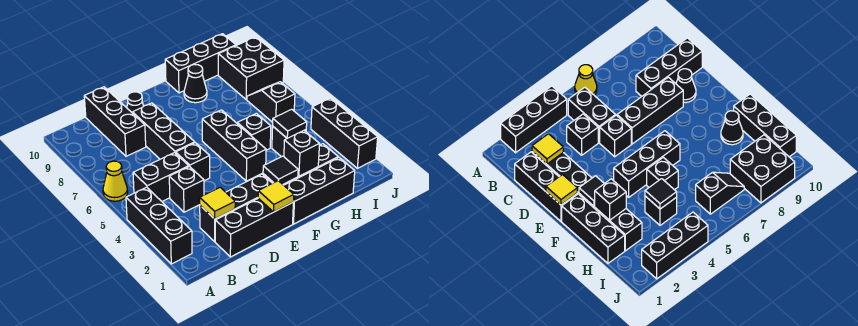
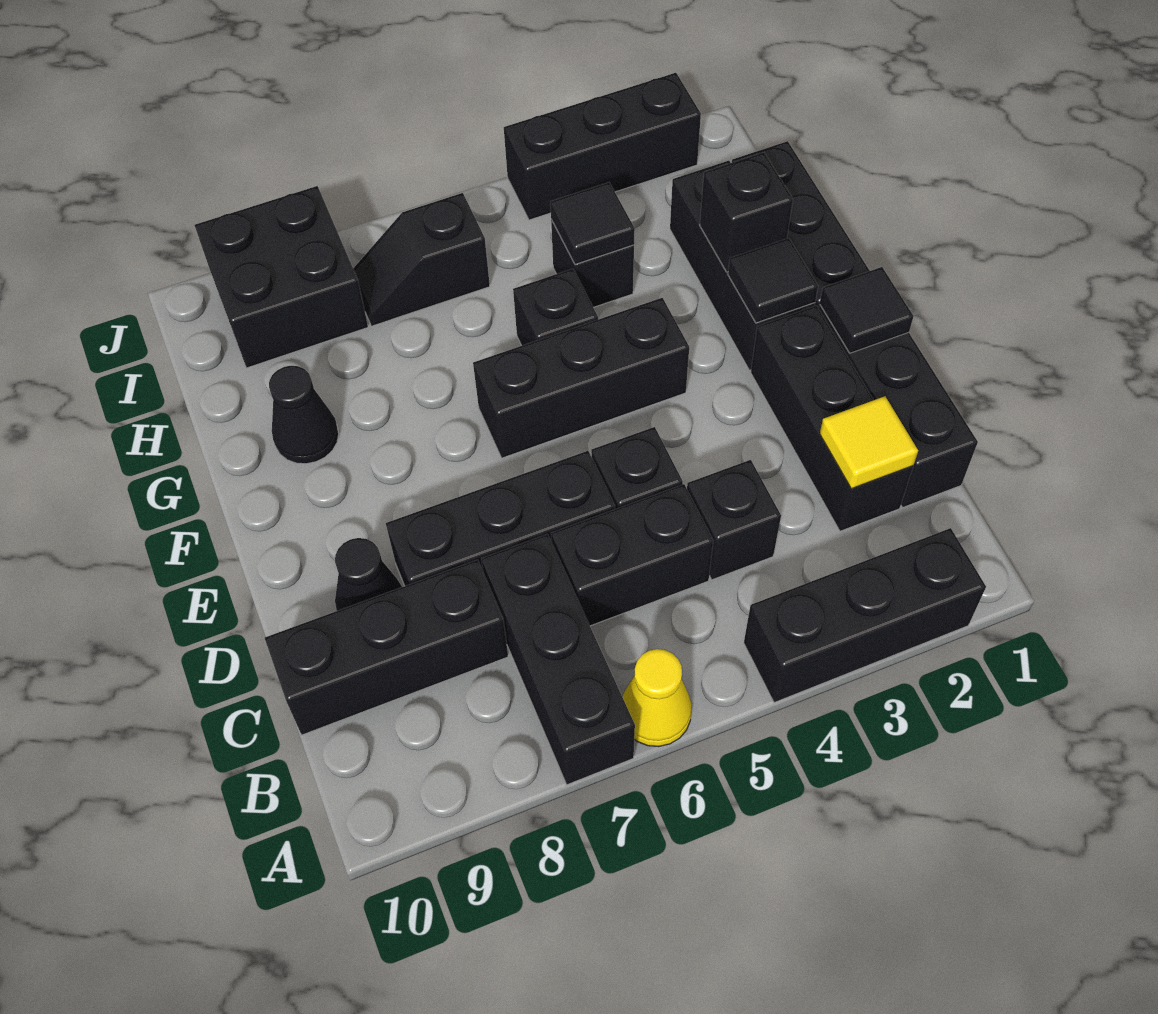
black brick B5:C5 level 1 -> black brick C5:C6 level 1
yellow tile E1 level 2 -> black tile E1 level 2
black brick G10:I10 level 1 -> black brick A7:C7 level 1

